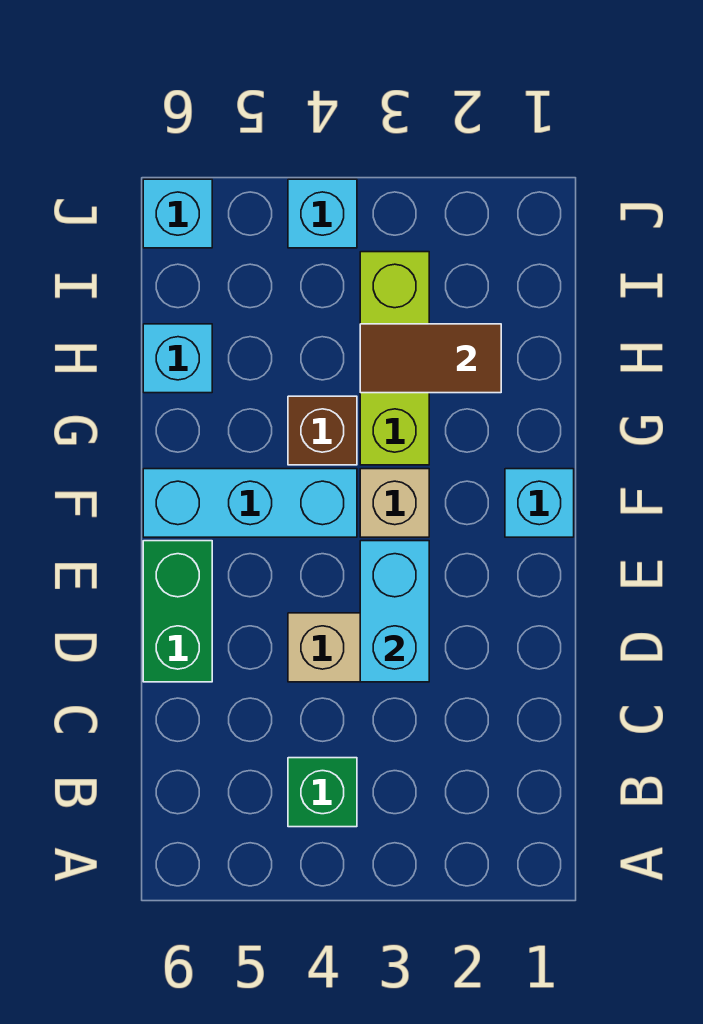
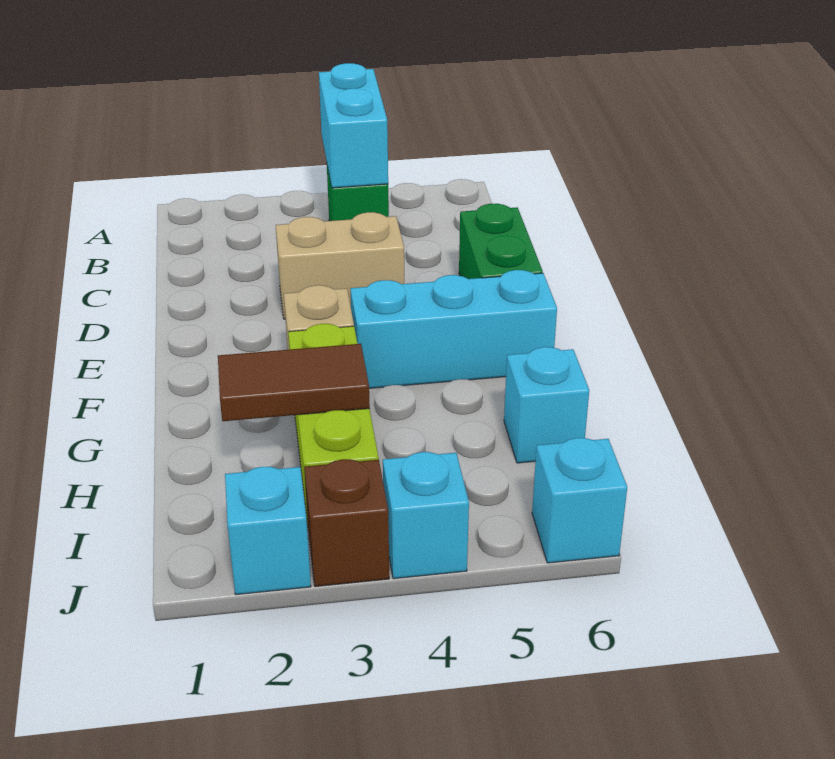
cyan brick D3:E3 level 2 -> cyan brick A4:B4 level 2
cyan brick F1 level 1 -> cyan brick J2 level 1
brown brick G4 level 1 -> brown brick J3 level 1

